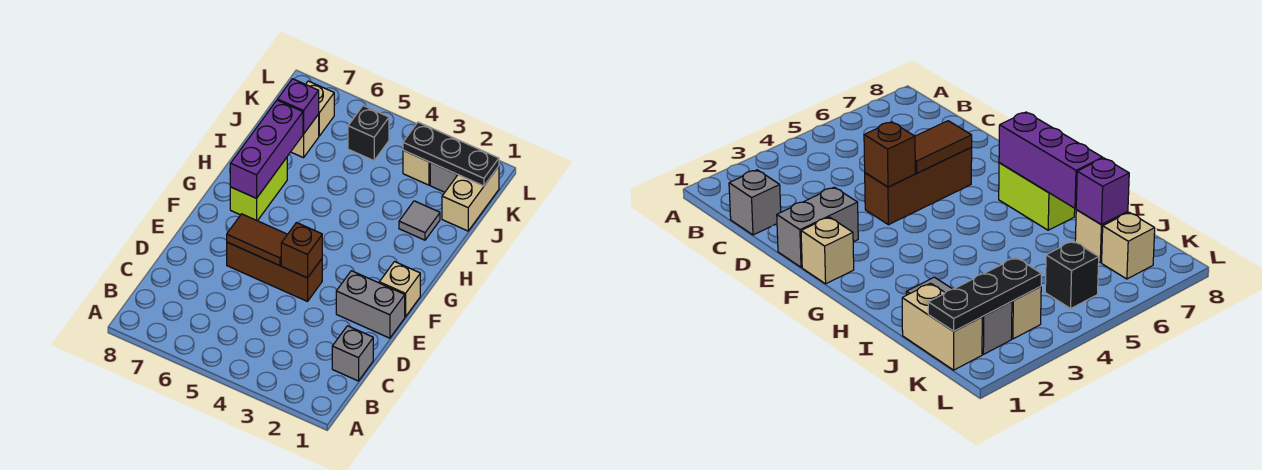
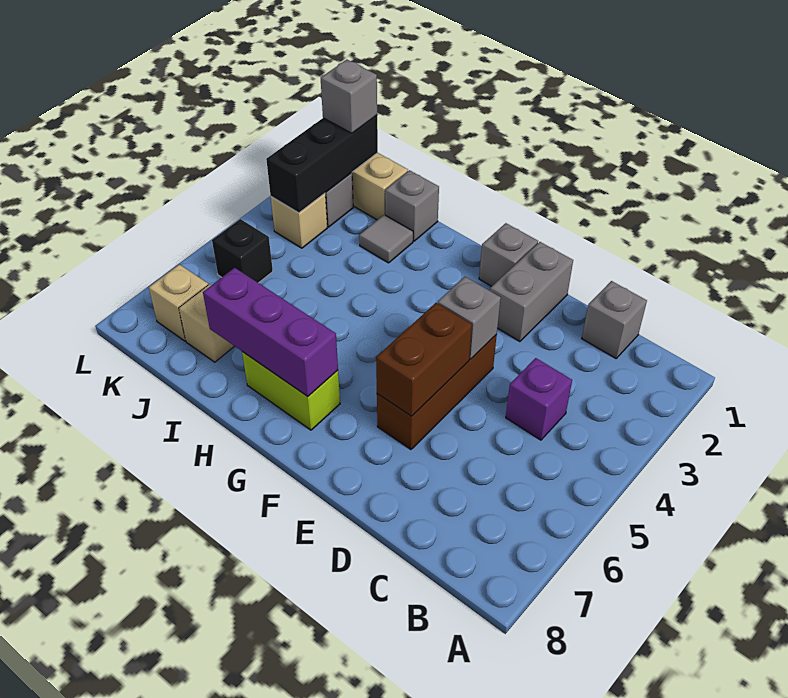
brown brick E4 level 2 -> grey brick E4 level 2
brown tile E5:E6 level 2 -> brown brick E5:E6 level 2
tan brick F1 level 1 -> grey brick F1 level 1
none -> grey brick I1 level 1
purple brick J7 level 2 -> purple brick C4 level 1
black plate K1:K3 level 2 -> black brick K1:K3 level 2
none -> grey brick K1 level 3

